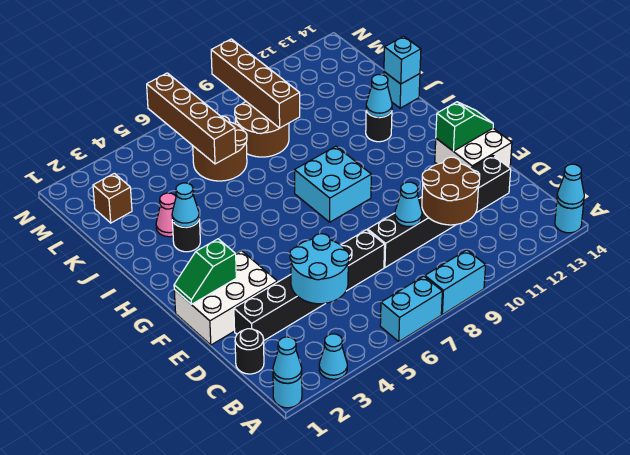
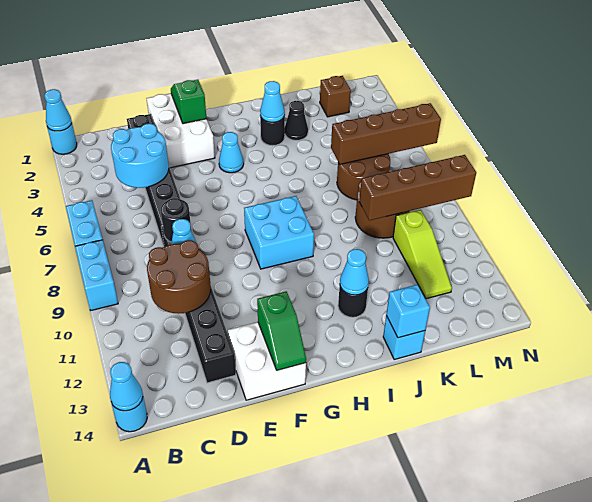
cyan cone A3 level 1 -> cyan cone G4 level 1
black round brick C1 level 1 -> black round brick D8 level 2
pink cone J3 level 1 -> black cone J3 level 1
none -> lime slope L10:L12 level 1 top 10

